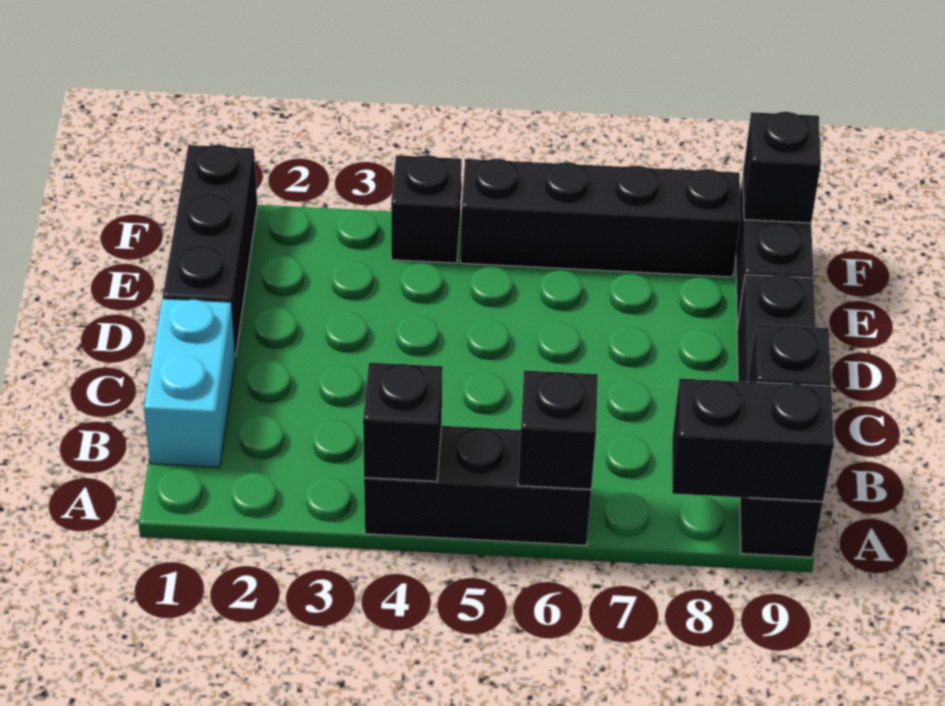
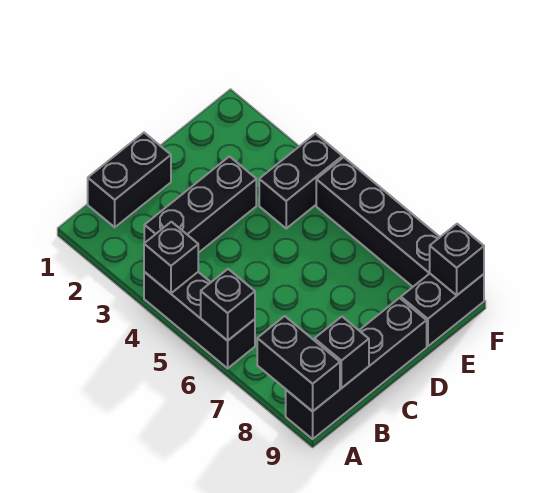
cyan brick B1:C1 level 1 -> black brick B1:C1 level 1
black brick D1:F1 level 1 -> black brick B3:D3 level 1
black brick F4 level 1 -> black brick E4:F4 level 1

